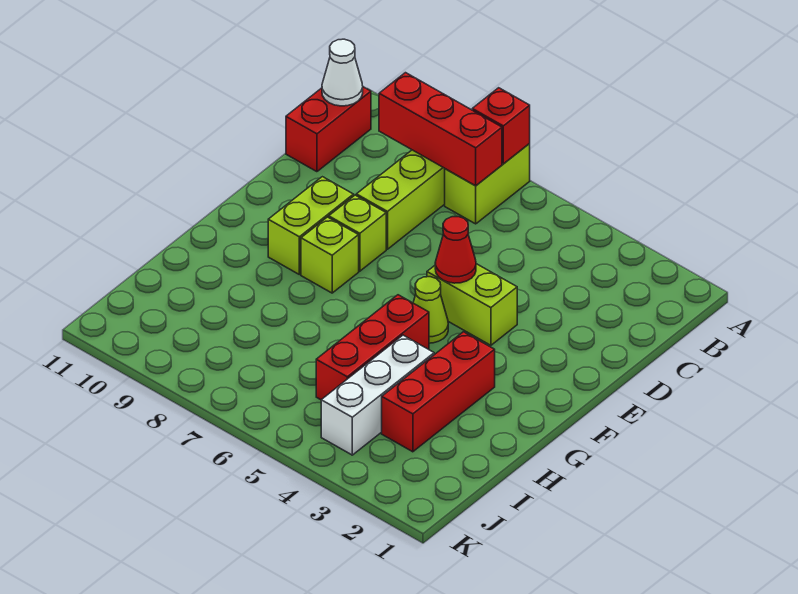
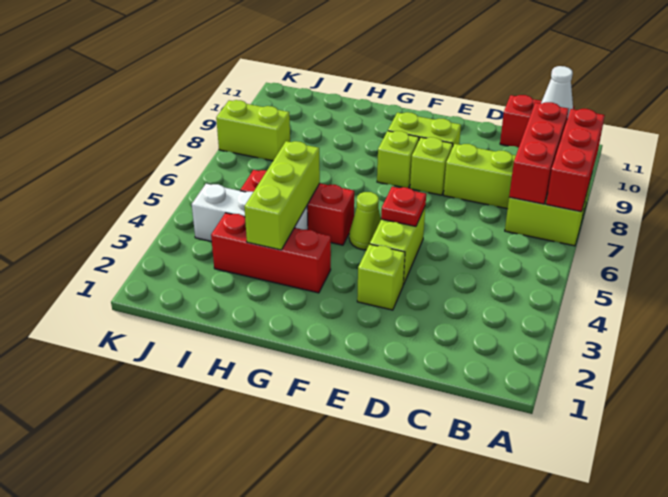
red brick A7 level 2 -> red brick A7:A9 level 2
none -> lime brick E3 level 1
red cone E5 level 2 -> red plate E5 level 2
none -> lime brick H3:H5 level 2
none -> lime brick J8:K8 level 1

